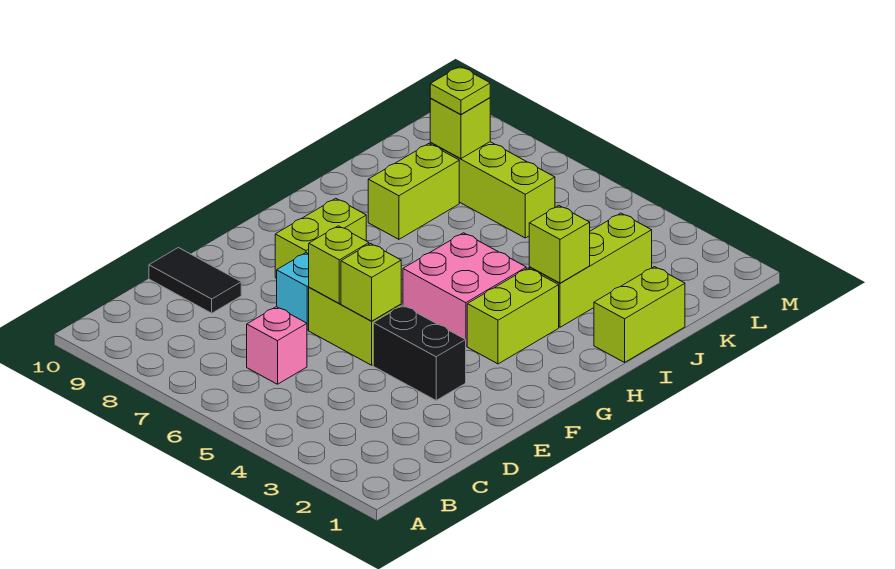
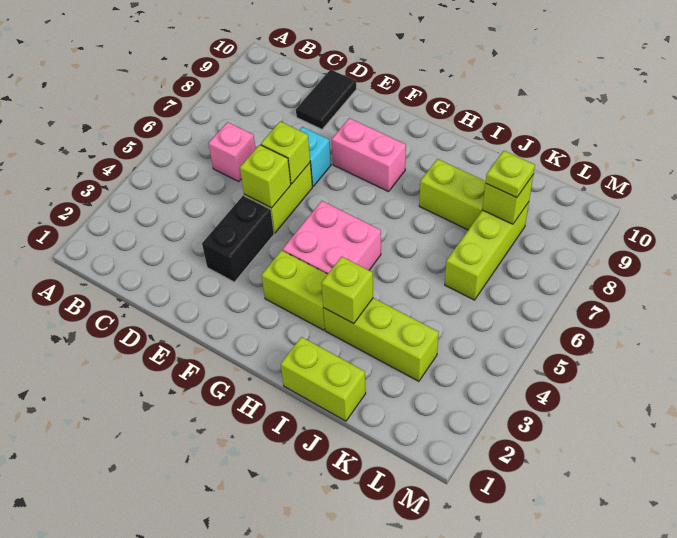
lime brick F8:G8 level 1 -> pink brick F8:G8 level 1

